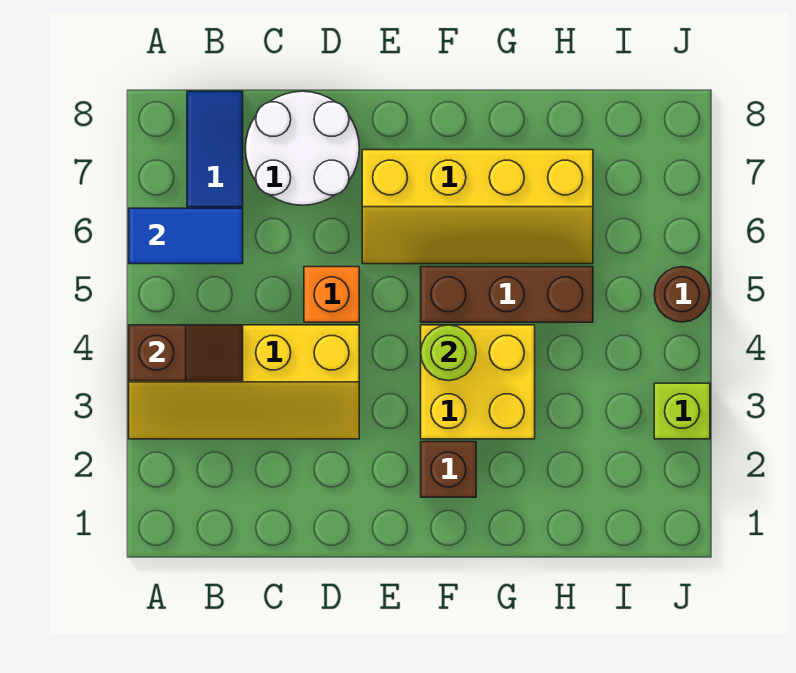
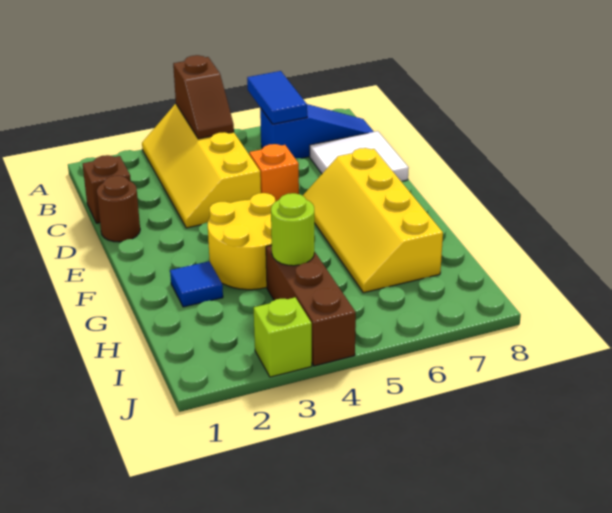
white round brick C7:D8 level 1 -> white tile C7:D8 level 1
brown brick F2 level 1 -> brown brick C1 level 1
yellow brick F3:G4 level 1 -> yellow round brick F3:G4 level 1
lime round brick F4 level 2 -> lime round brick H4 level 2
brown brick F5:H5 level 1 -> brown brick H4:J4 level 1
none -> blue tile G2 level 1
brown round brick J5 level 1 -> brown round brick D1 level 1

